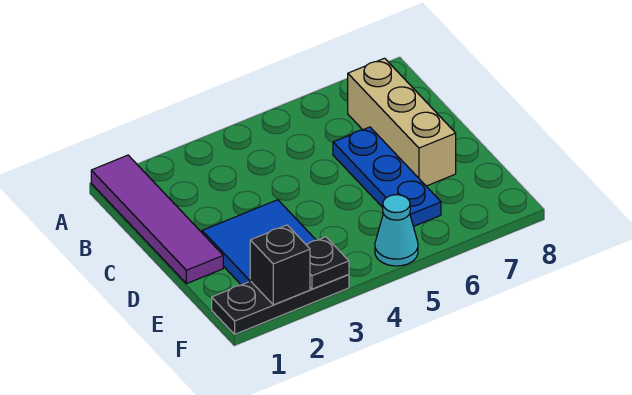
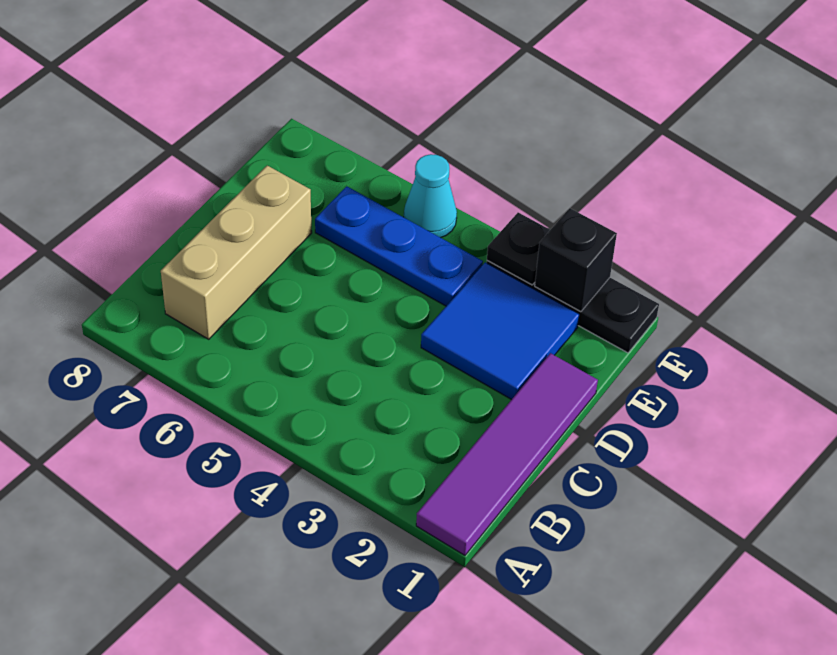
blue plate C6:E6 level 1 -> blue plate E4:E6 level 1

